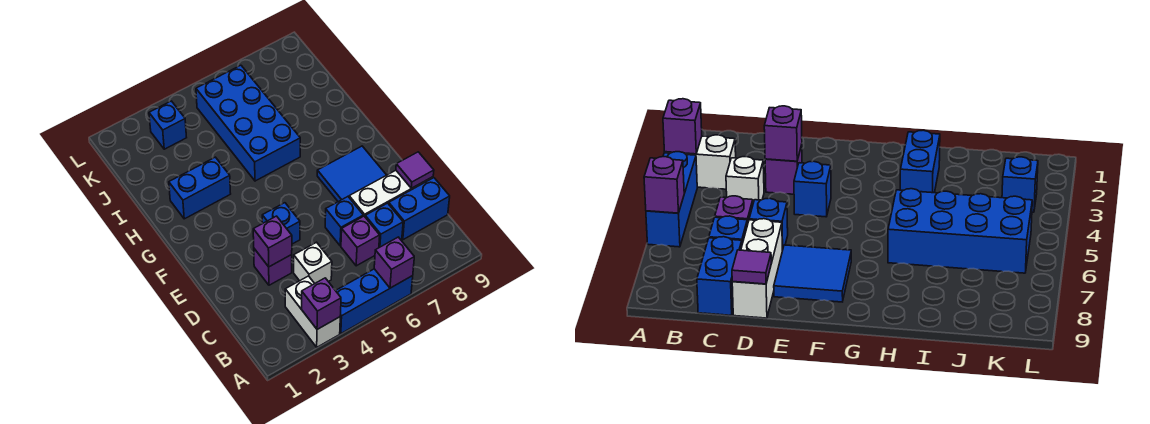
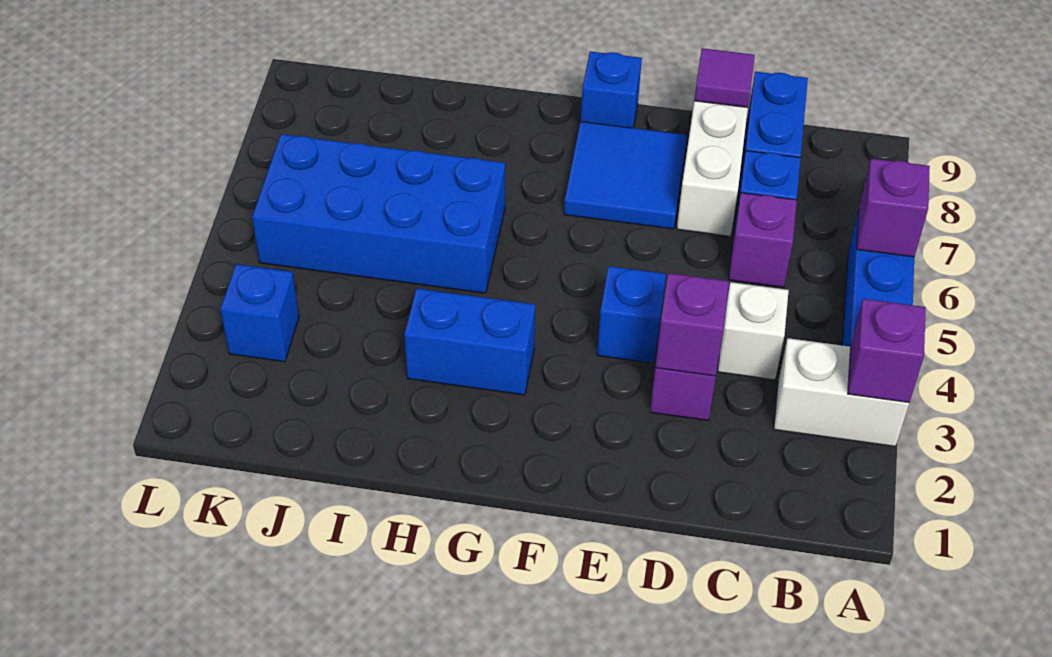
blue brick D6 level 1 -> blue brick F9 level 1
blue brick H2:H3 level 1 -> blue brick G3:H3 level 1

